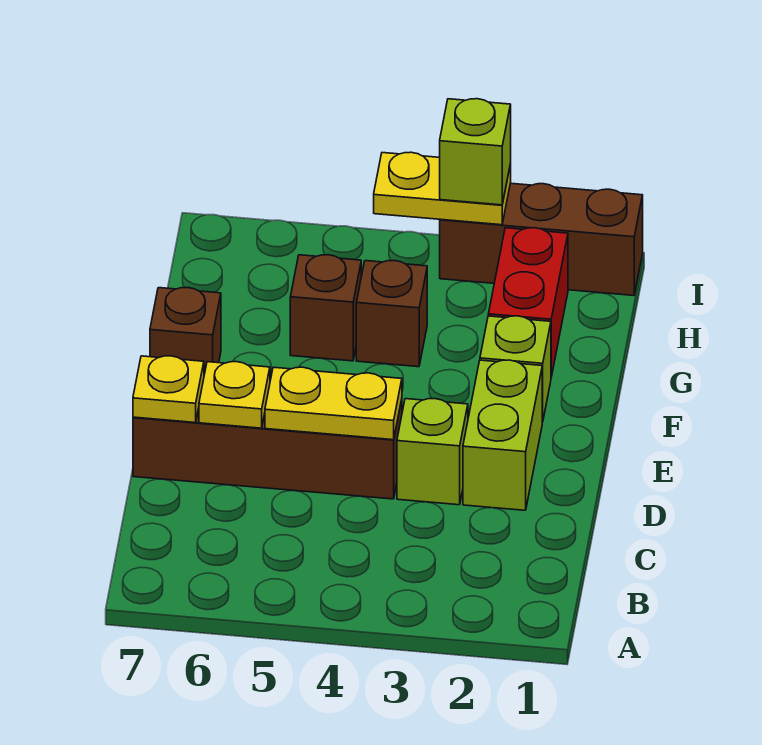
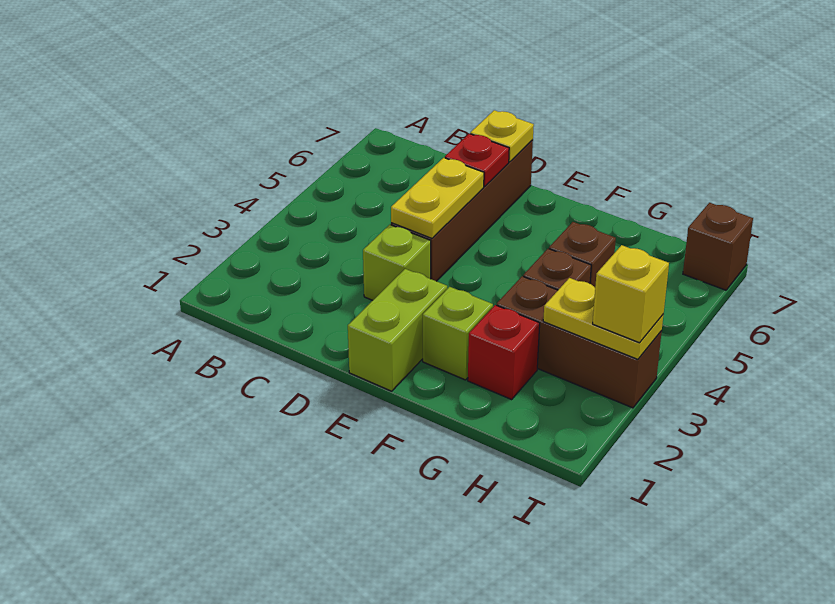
lime brick D2:E2 level 1 -> lime brick E1:E2 level 1
yellow plate D6 level 2 -> red plate D6 level 2
brown brick F7 level 1 -> brown brick I7 level 1
red brick G2:H2 level 1 -> red brick G2 level 1
brown brick I1:I3 level 1 -> brown brick G3:I3 level 1
yellow plate I3:I4 level 2 -> yellow plate H3:I3 level 2
lime brick I3 level 3 -> yellow brick I3 level 3

